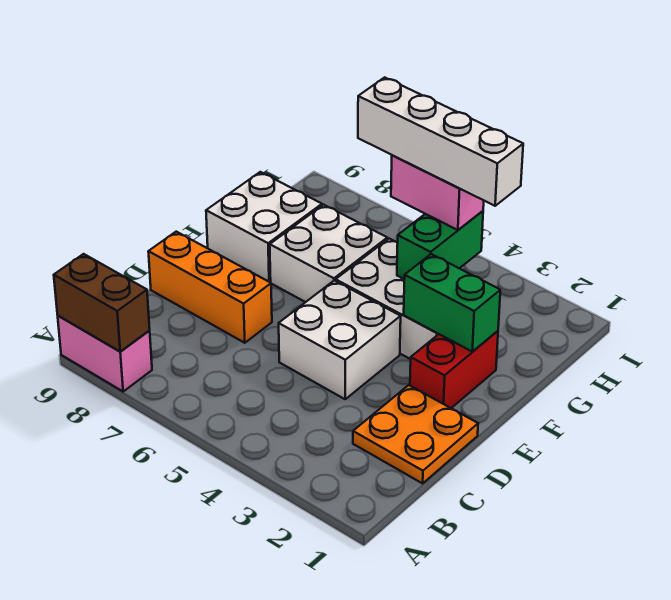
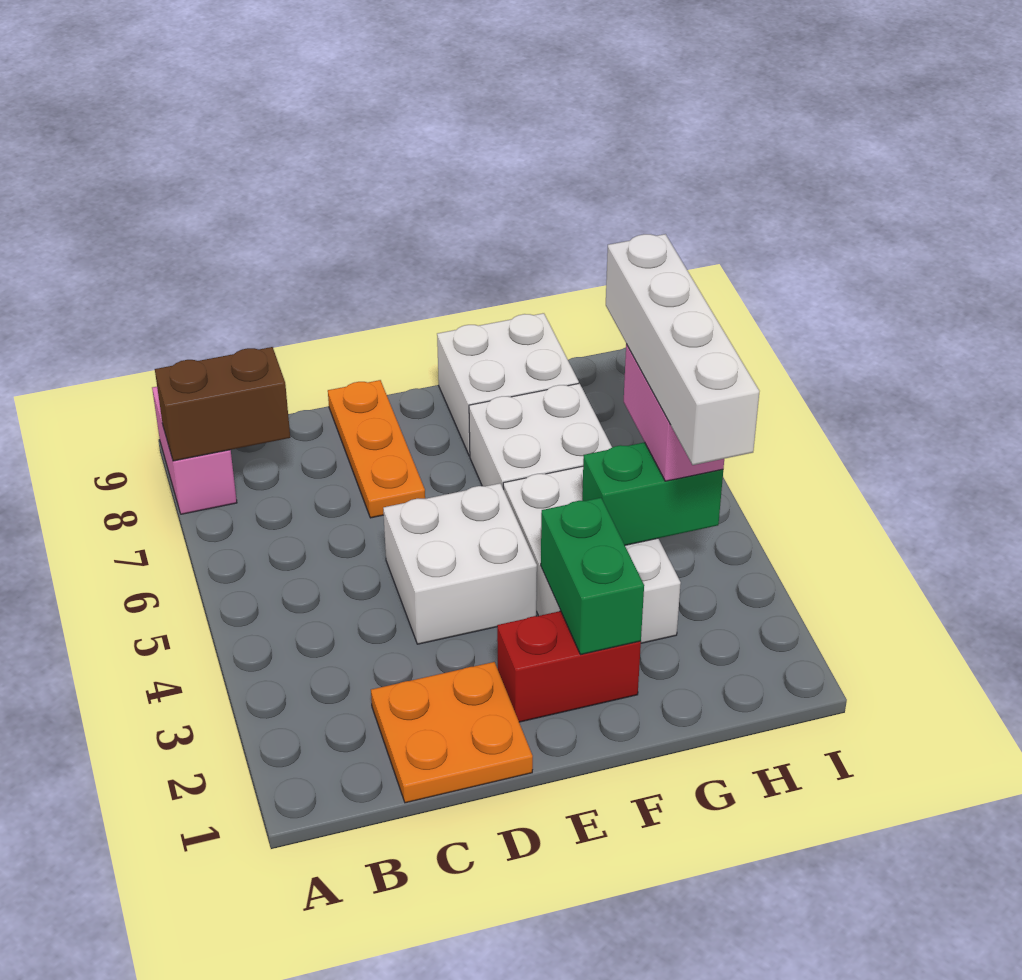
brown brick A8:A9 level 2 -> brown brick A8:B8 level 2
orange brick D7:D9 level 1 -> orange plate D7:D9 level 1

